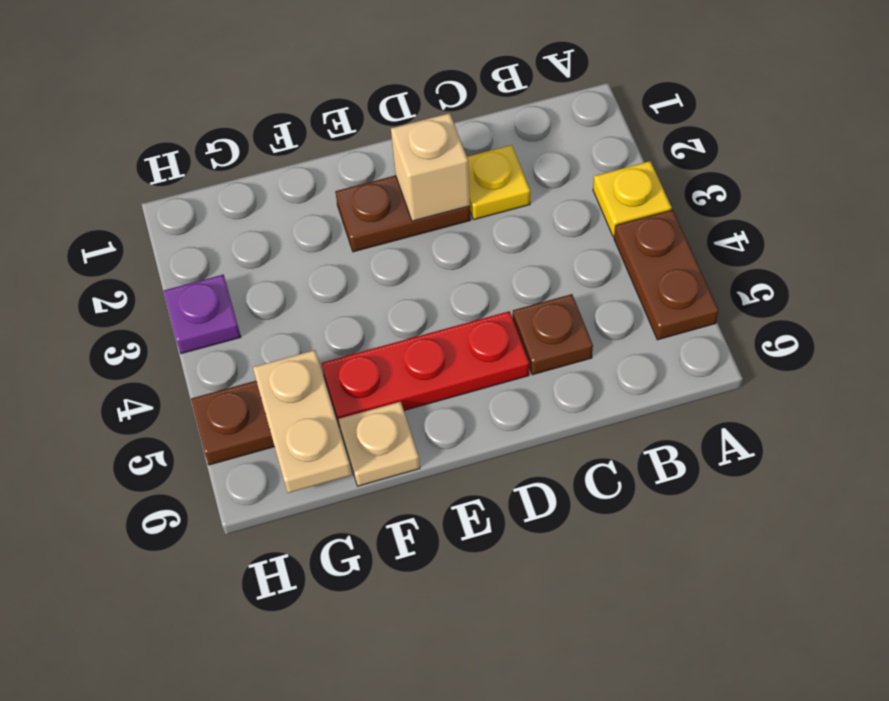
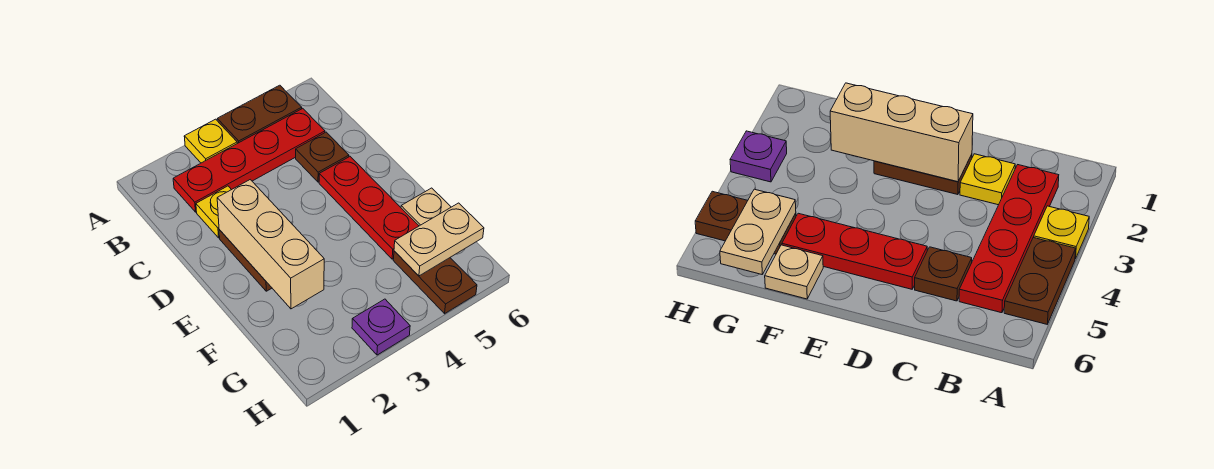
none -> red plate B2:B5 level 1
tan brick D2 level 2 -> tan brick D2:F2 level 2

